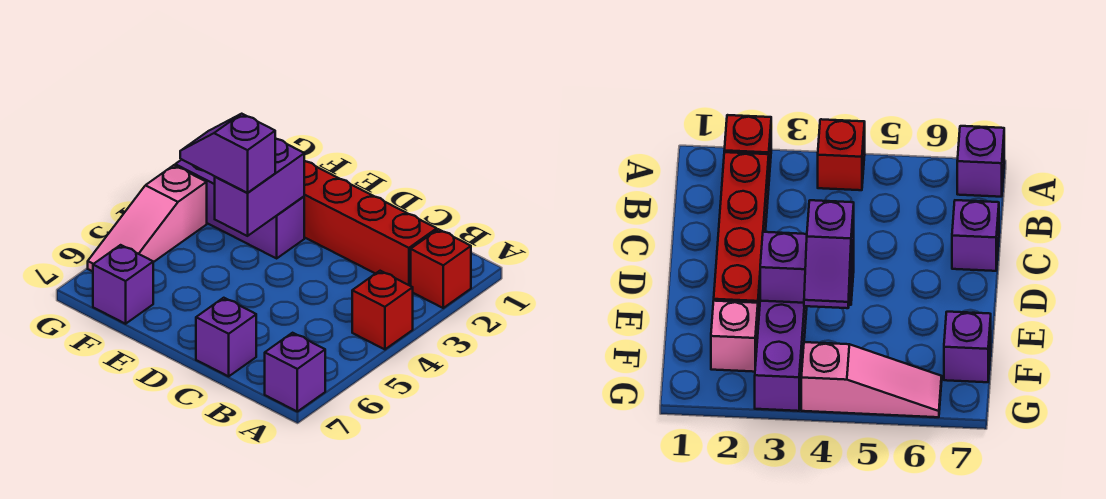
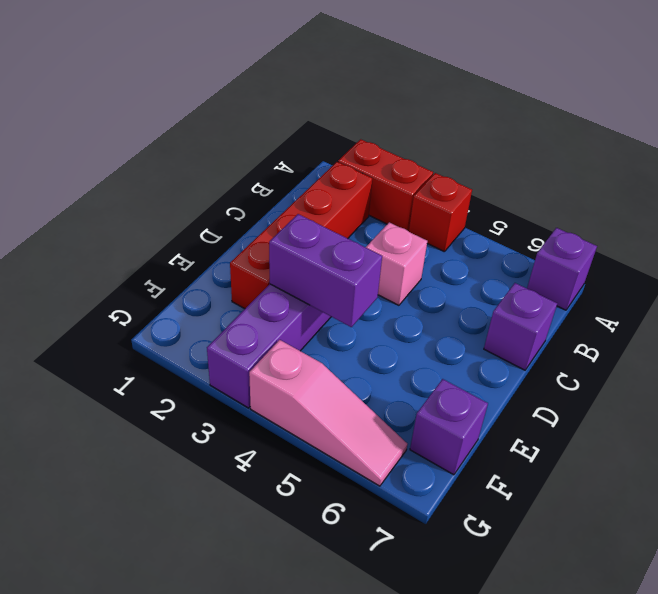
red brick A2 level 1 -> red brick A2:A3 level 1
purple slope E4:F4 level 3 top E -> none
pink brick F2 level 1 -> pink brick C4 level 1

